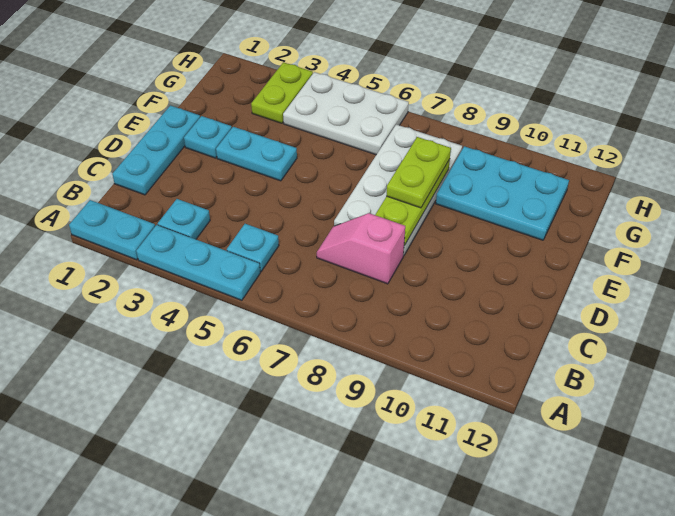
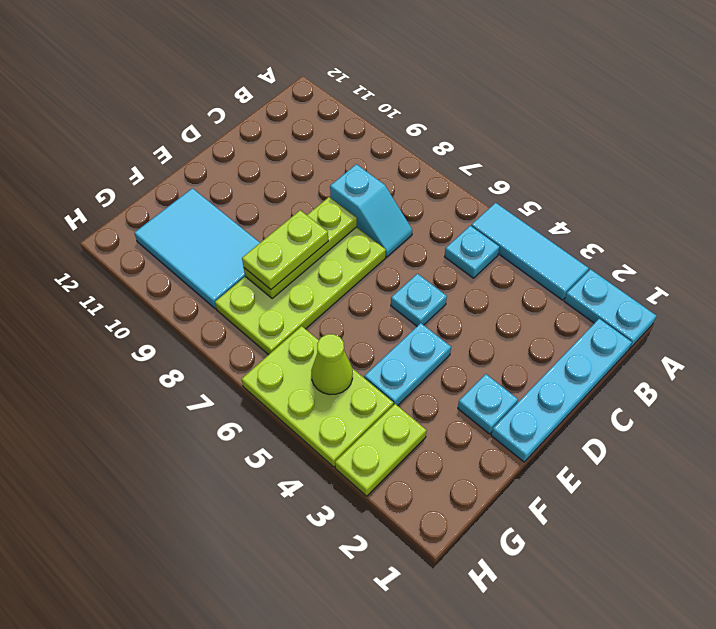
cyan plate A3:A5 level 1 -> cyan tile A3:A5 level 1
cyan plate B3 level 1 -> cyan plate D5 level 1
cyan plate C1:E1 level 1 -> cyan plate B1:E1 level 1
pink slope C7:C8 level 1 top 8 -> cyan slope C7:C8 level 1 top 8
white plate D7:G8 level 1 -> lime plate D7:G8 level 1
cyan plate E3:E4 level 1 -> cyan plate E4:F4 level 1
cyan plate F9:G11 level 1 -> cyan tile F9:G11 level 1
white plate G4:H6 level 1 -> lime plate G4:H6 level 1
none -> lime cone G5 level 2

